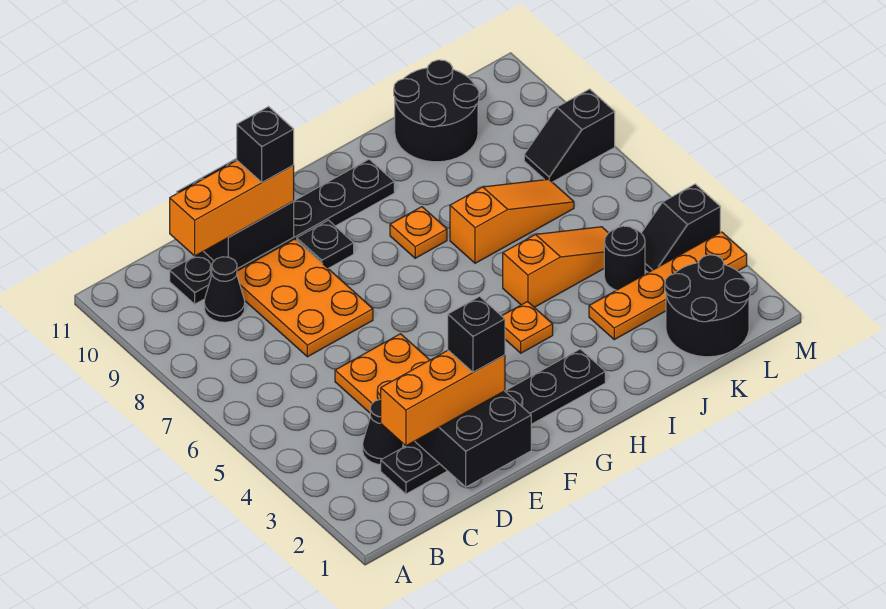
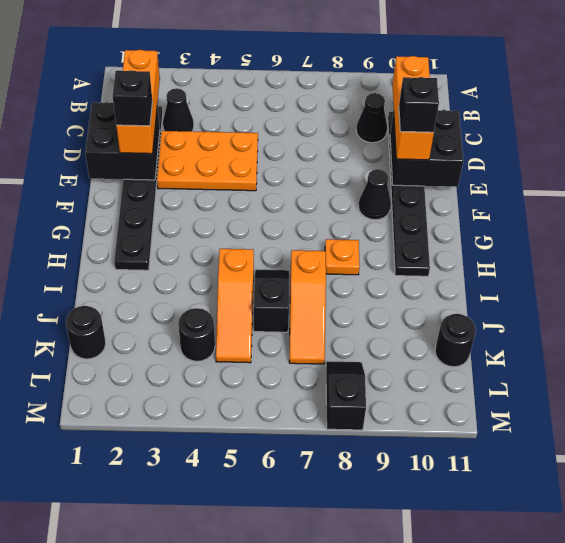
orange plate D7:E9 level 1 -> none
black plate F9 level 1 -> black cone F9 level 1
orange plate H4 level 1 -> none
orange plate J3:M3 level 1 -> none
black round brick J10:K11 level 1 -> black round brick K11 level 1
black round brick K1:L2 level 1 -> black round brick K1 level 1
black slope L4:M4 level 1 top M -> black slope I6:J6 level 1 top J

